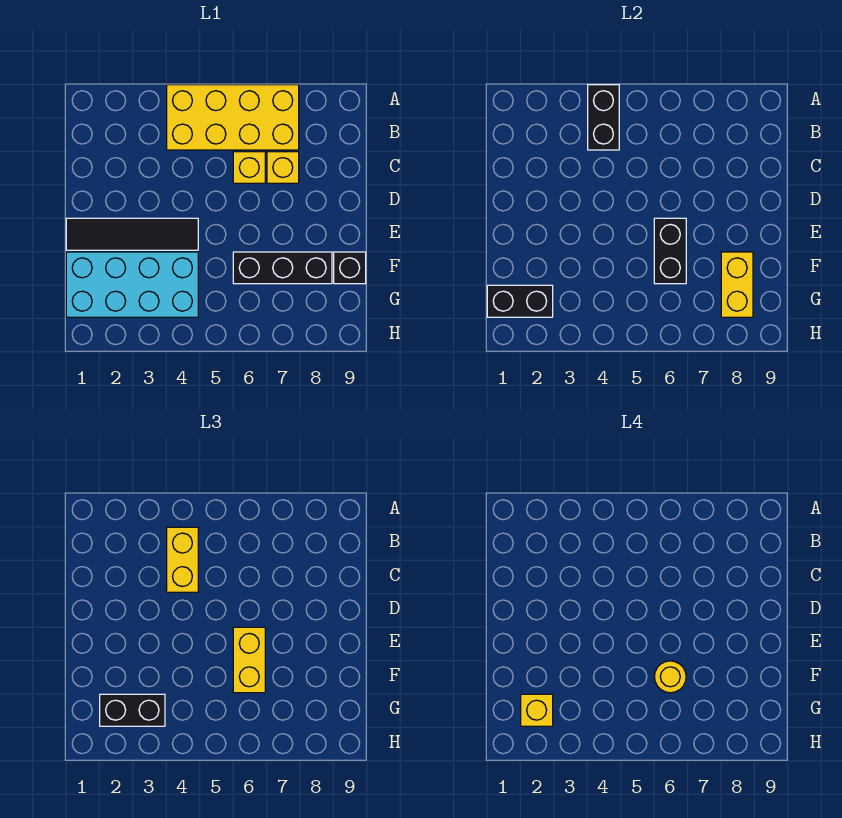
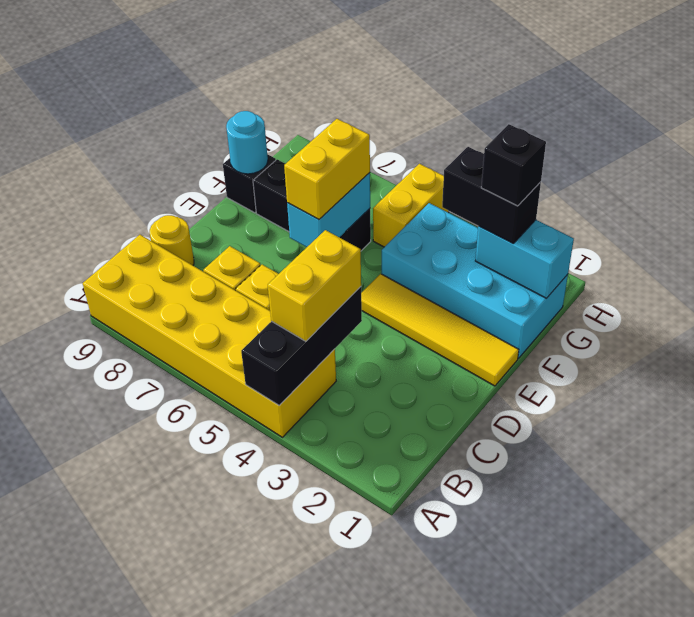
yellow brick A4:B7 level 1 -> yellow brick A4:B9 level 1
black brick A4:B4 level 2 -> black brick A4:C4 level 2
black tile E1:E4 level 1 -> yellow tile E1:E4 level 1
black brick E6:F6 level 2 -> cyan brick E6:F6 level 2
yellow round brick F6 level 4 -> yellow round brick C9 level 1
yellow brick F8:G8 level 2 -> yellow brick G5:H5 level 1
none -> cyan round brick F9 level 2
black brick G1:G2 level 2 -> cyan brick G1:G2 level 2
yellow brick G2 level 4 -> black brick G2 level 4

